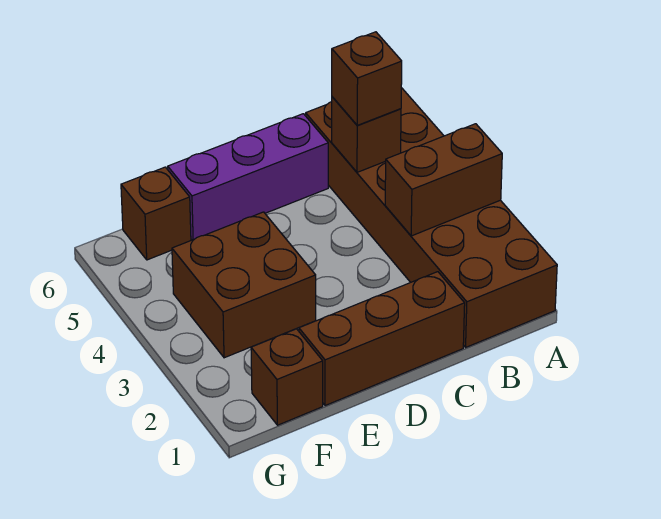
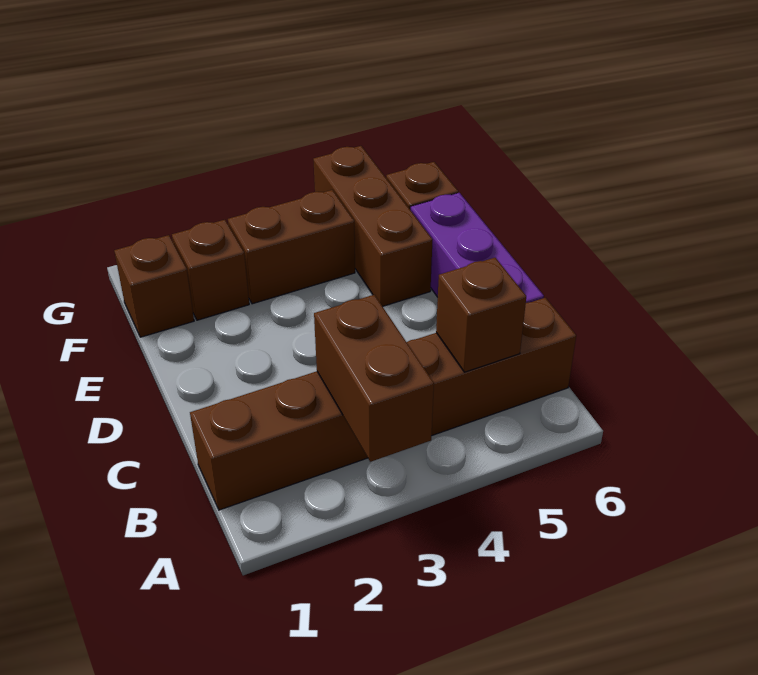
brown brick A1:B6 level 1 -> brown brick B1:B6 level 1
brown brick B5 level 3 -> brown brick F2 level 1
brown brick C1:E1 level 1 -> brown brick E5:G5 level 1
brown brick E3:F4 level 1 -> brown brick F3:F4 level 1

